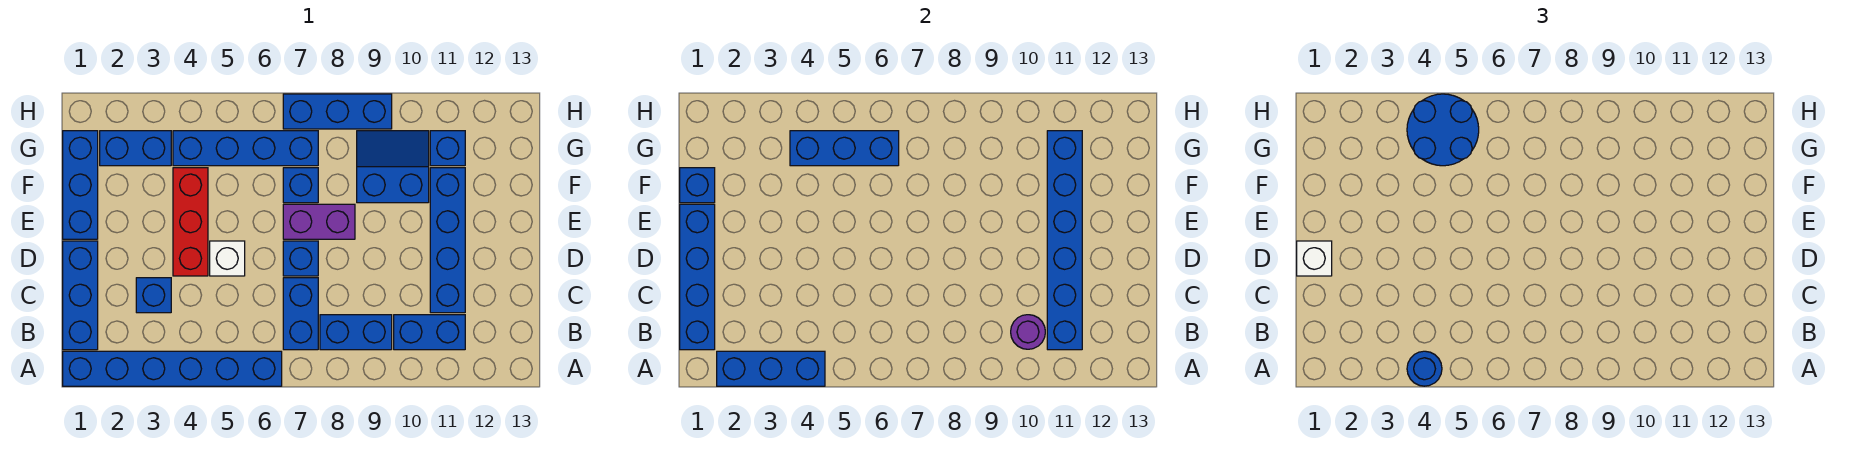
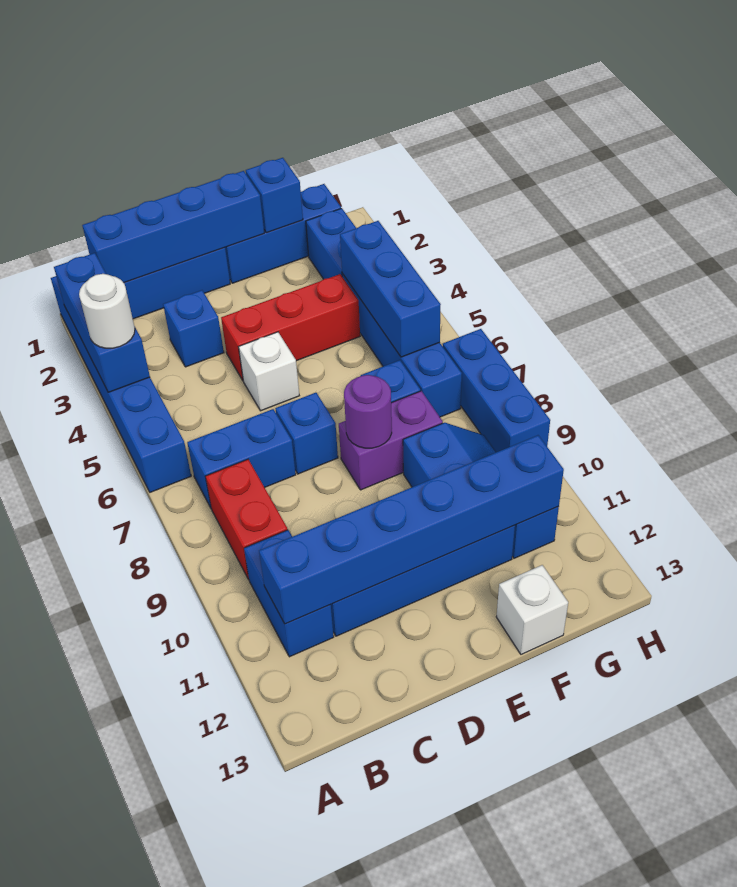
blue round brick A4 level 3 -> white round brick A4 level 3
blue brick B8:B9 level 1 -> red brick B8:B9 level 1
purple round brick B10 level 2 -> purple round brick E8 level 2
white brick D1 level 3 -> white brick F13 level 1
purple brick E7:E8 level 1 -> purple brick E8:F8 level 1
blue round brick G4:H5 level 3 -> none

